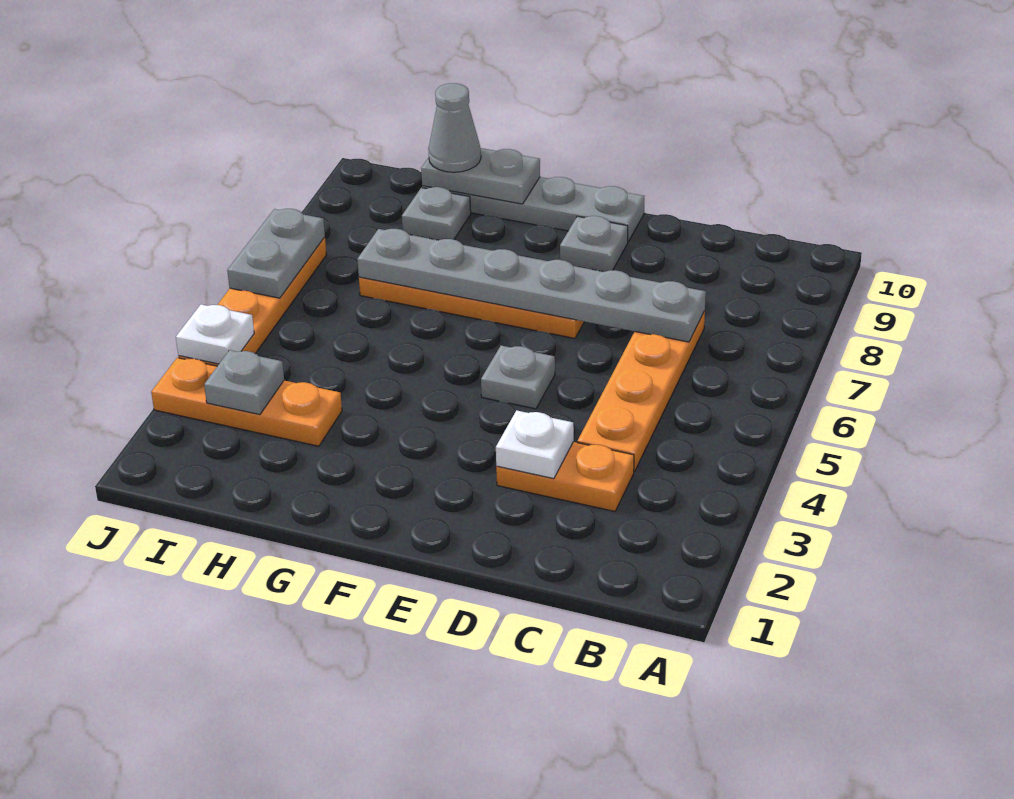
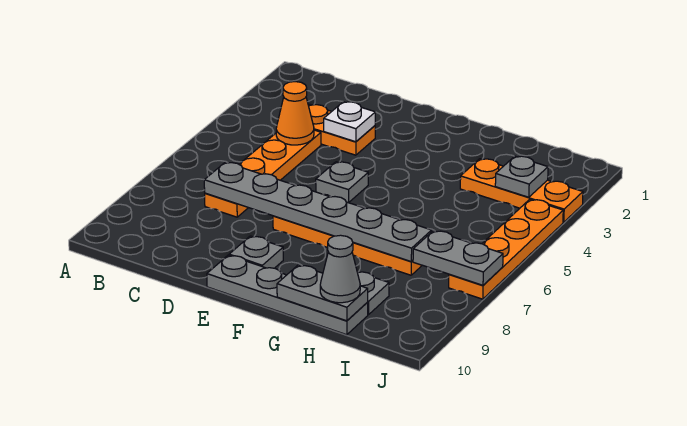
none -> orange cone C4 level 2
white plate J4 level 2 -> none
grey plate J6:J7 level 2 -> grey plate I7:J7 level 2

